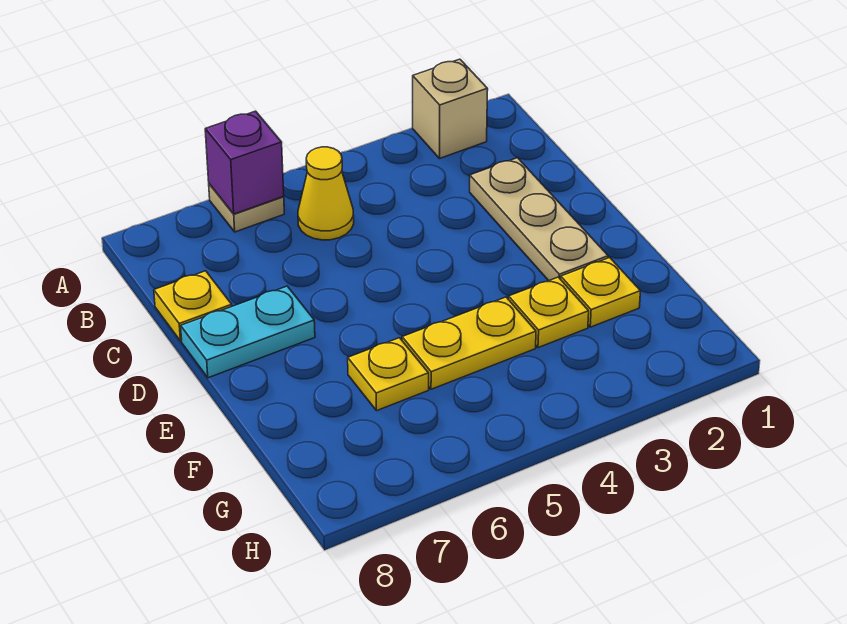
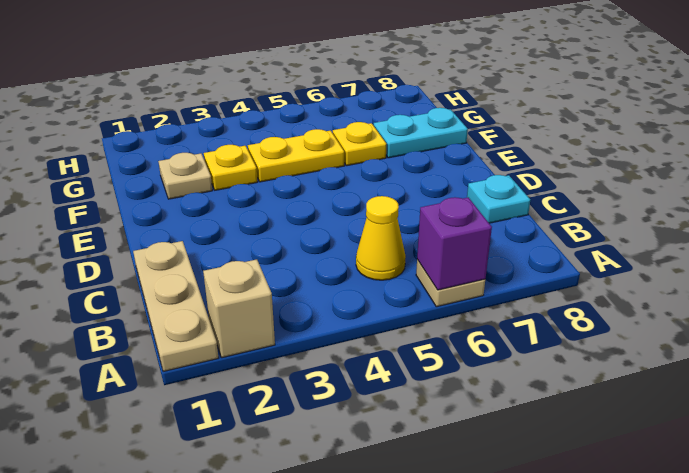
tan plate C2:E2 level 1 -> tan plate A1:C1 level 1
yellow plate C8 level 1 -> cyan plate C8 level 1
cyan plate D7:D8 level 1 -> cyan plate F7:F8 level 1
yellow plate F2 level 1 -> tan plate F2 level 1

